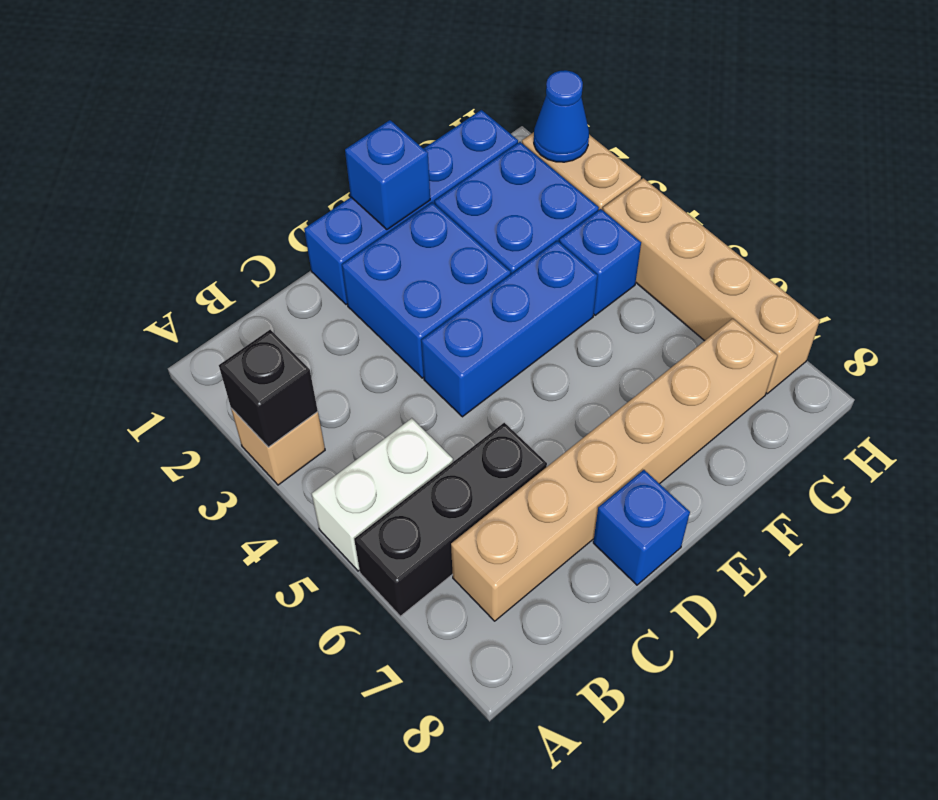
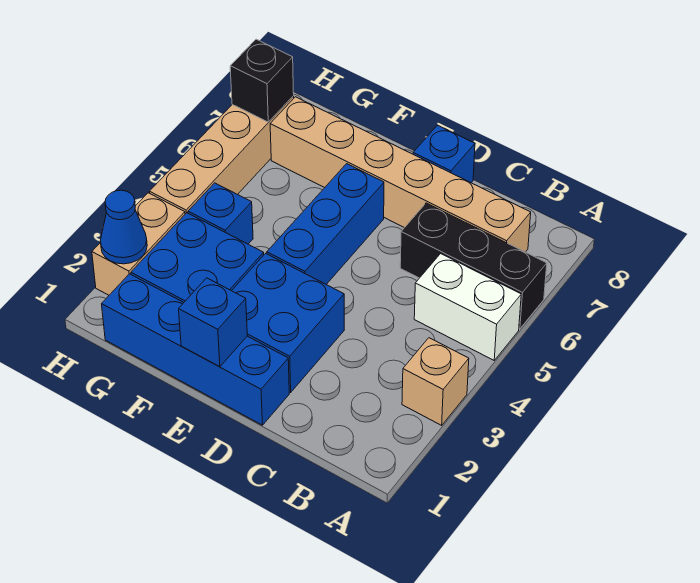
black brick A3 level 2 -> black brick H7 level 2
blue brick D4:F4 level 1 -> blue brick E4:E6 level 1

